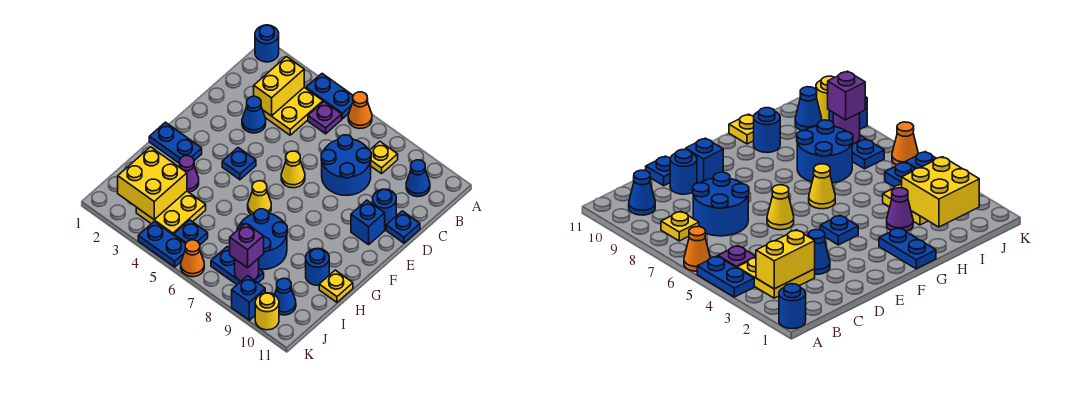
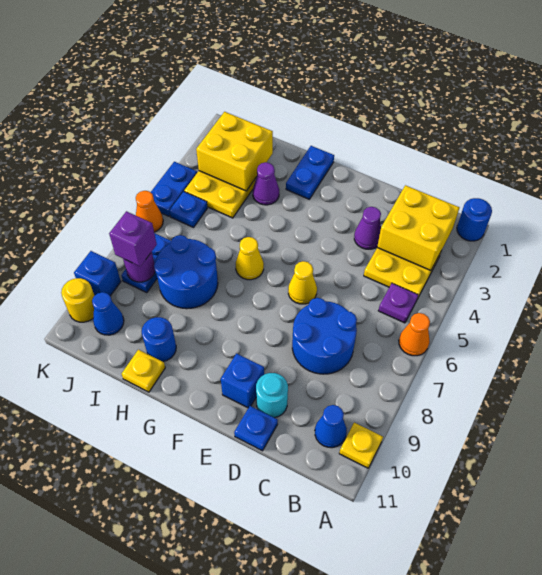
blue plate A4:A5 level 1 -> none
yellow brick B3:C3 level 2 -> yellow brick B2:C3 level 2
yellow plate B8 level 1 -> yellow plate A10 level 1
blue cone D3 level 1 -> purple cone D3 level 1
blue round brick D10 level 1 -> cyan round brick D10 level 1
blue plate F4 level 1 -> none

